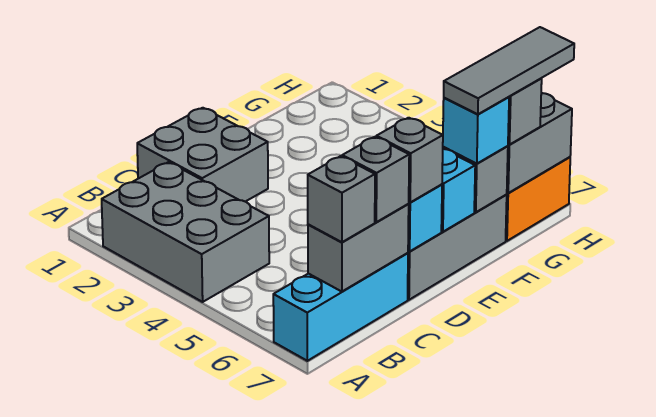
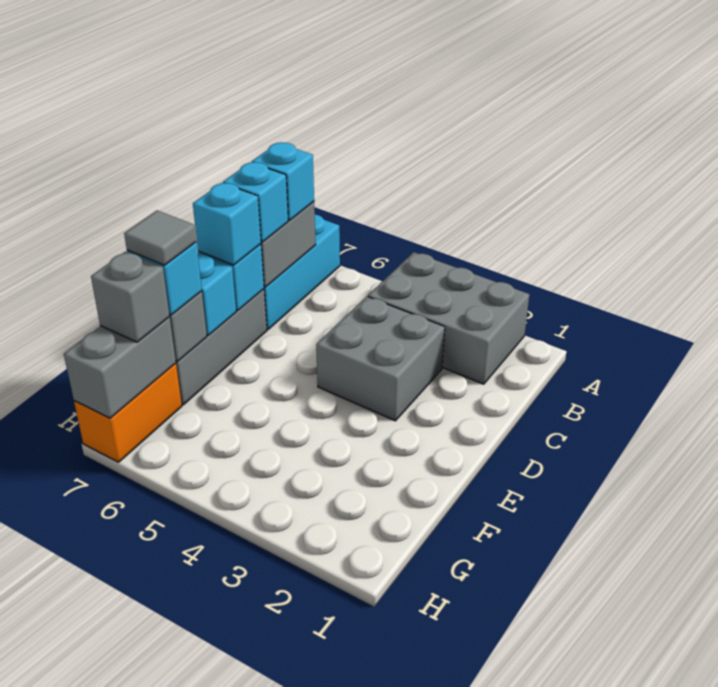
grey brick B7 level 3 -> cyan brick B7 level 3
grey brick C1:D2 level 1 -> grey brick C3:D4 level 1
grey brick C7 level 3 -> cyan brick C7 level 3
grey brick D7 level 3 -> cyan brick D7 level 3
grey tile F7:H7 level 4 -> grey tile F7 level 4

